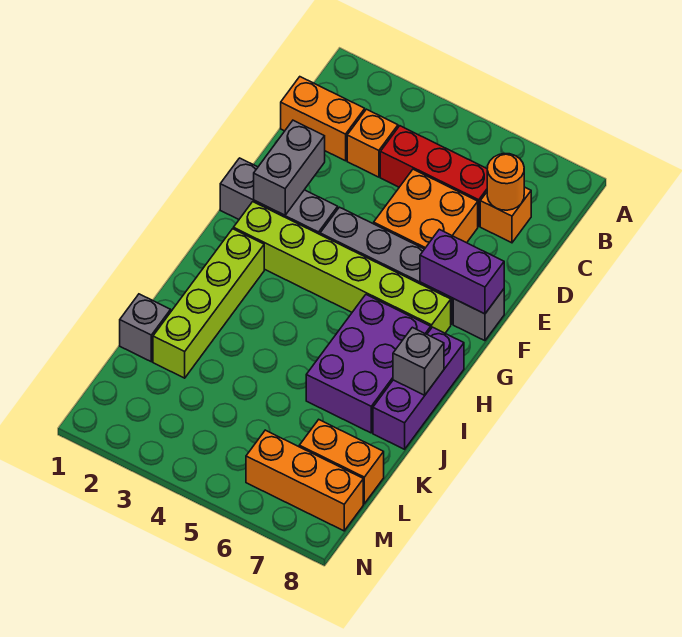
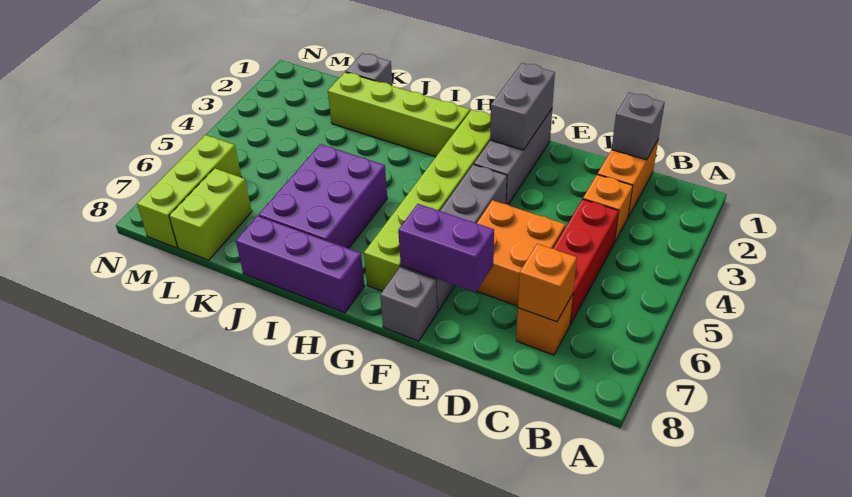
orange round brick C7 level 2 -> orange brick C7 level 2
grey brick E2:F2 level 2 -> grey brick F1:F2 level 2
purple brick F7:F8 level 2 -> purple brick E7:F7 level 2
purple brick H6:J7 level 1 -> purple brick I5:J7 level 1
grey brick I8 level 2 -> grey brick C1 level 2
orange brick L7:L8 level 1 -> lime brick L7:L8 level 1
orange brick M6:M8 level 1 -> lime brick M6:M8 level 1

